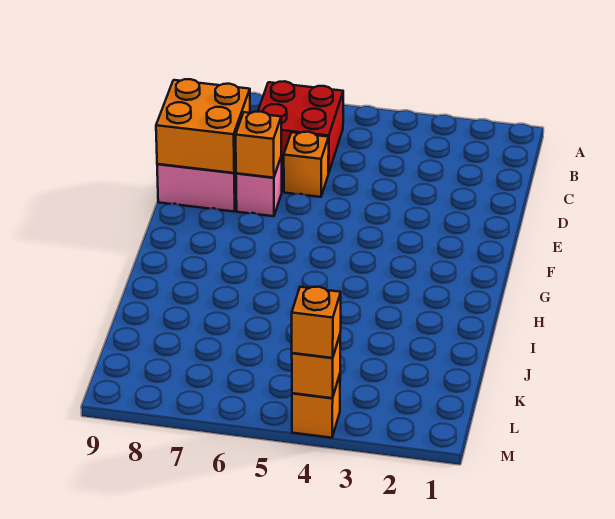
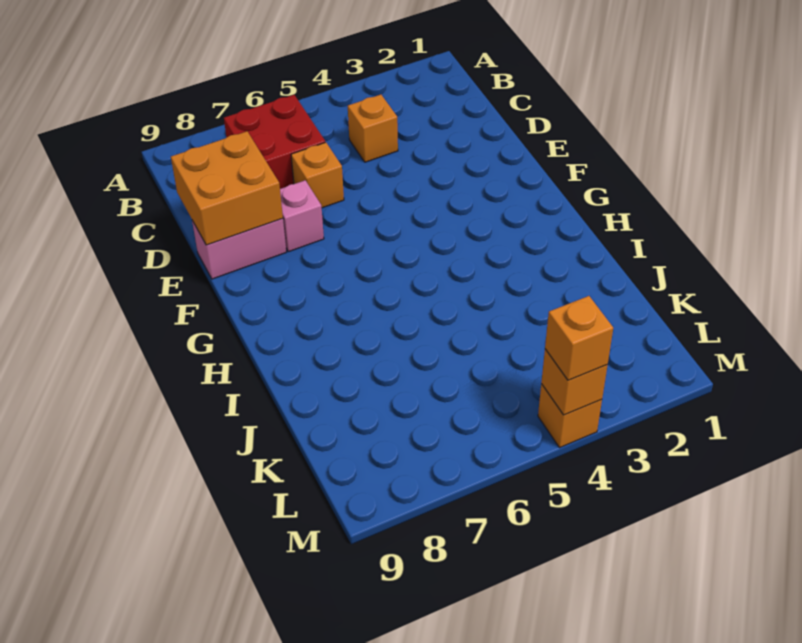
orange brick E7 level 2 -> orange brick C4 level 1

